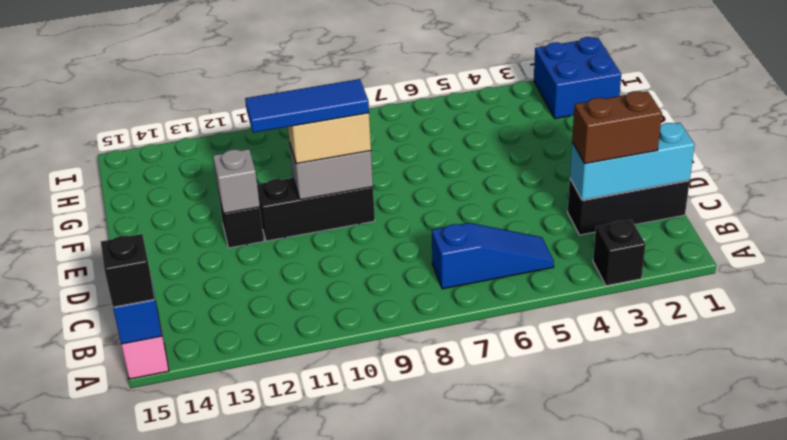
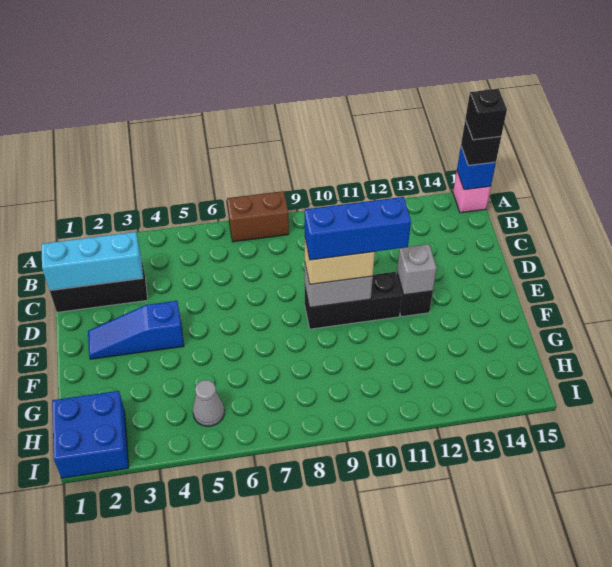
black brick A3 level 1 -> black brick A15 level 4
blue slope B5:B7 level 1 top 7 -> blue slope E2:E4 level 1 top 4
brown brick C2:C3 level 3 -> brown brick A7:A8 level 1
blue tile E9:E11 level 4 -> blue brick E9:E11 level 4
none -> grey cone H5 level 1

